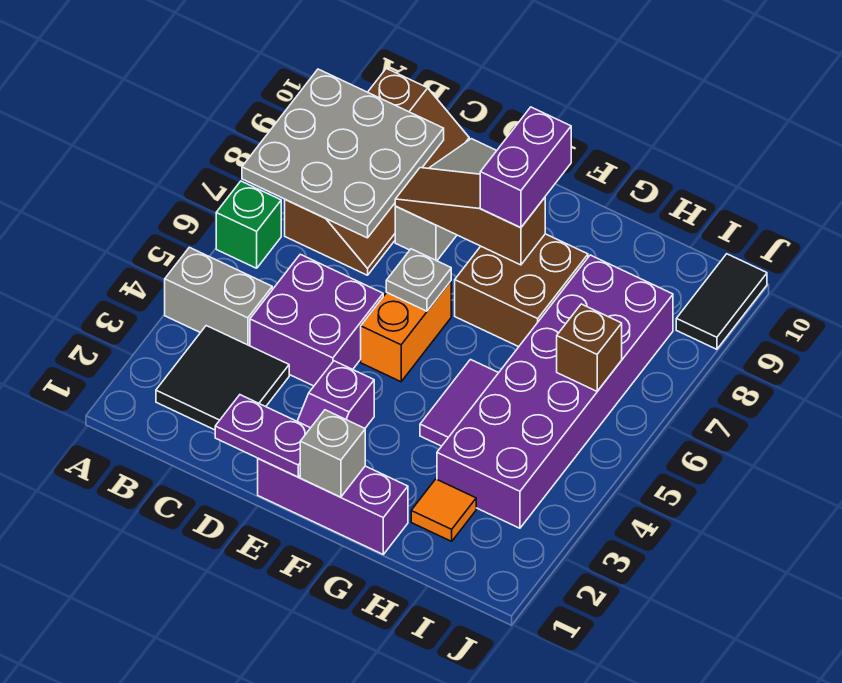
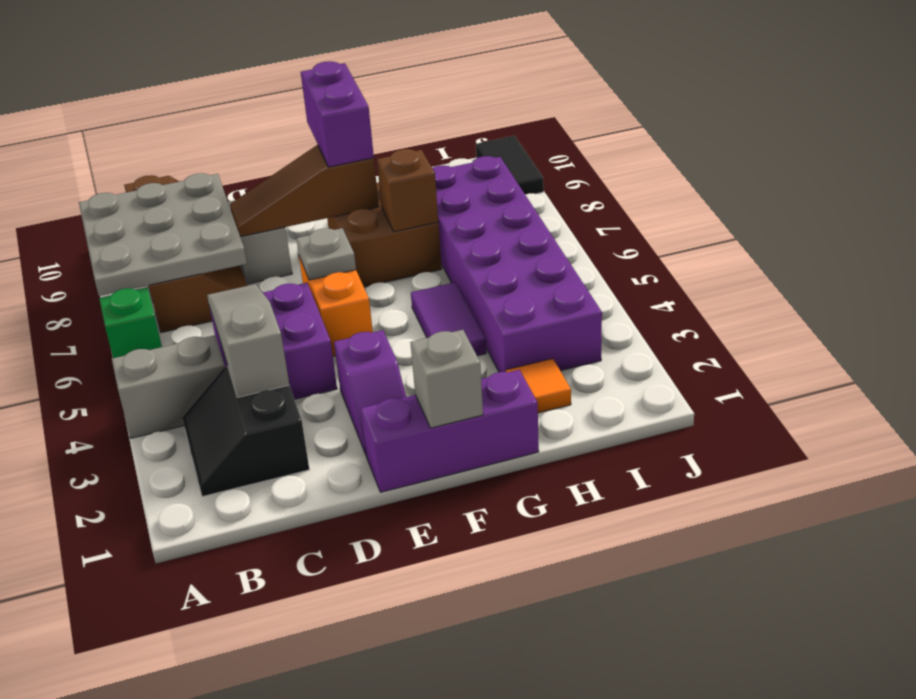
black tile B2:C3 level 1 -> black slope B2:C3 level 1 top C
none -> grey slope C3:C5 level 2 top 3
purple plate D1:E1 level 2 -> none
brown brick I6 level 2 -> brown brick G7 level 2

